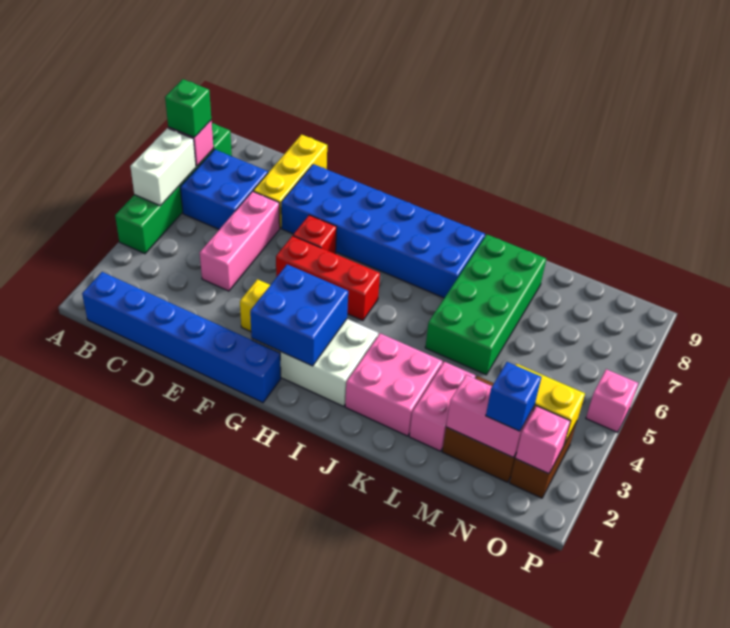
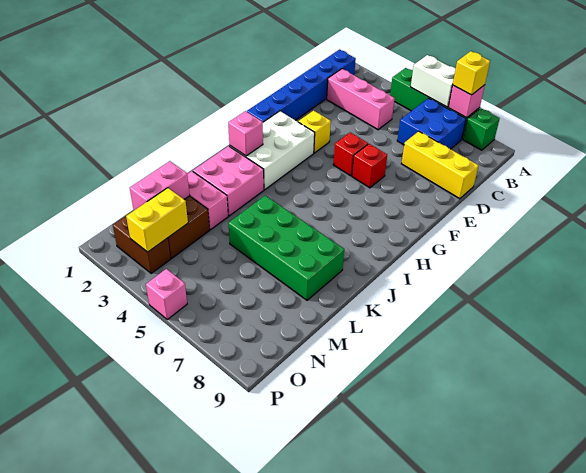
green brick A7 level 3 -> yellow brick A7 level 3
pink brick D4:D6 level 1 -> pink brick C2:C4 level 1
blue brick E7:J8 level 1 -> none
red brick F5:H5 level 1 -> red brick F5 level 1
blue brick G2:H3 level 2 -> none
blue brick N2 level 3 -> none
pink brick O2 level 2 -> pink brick I2 level 2

